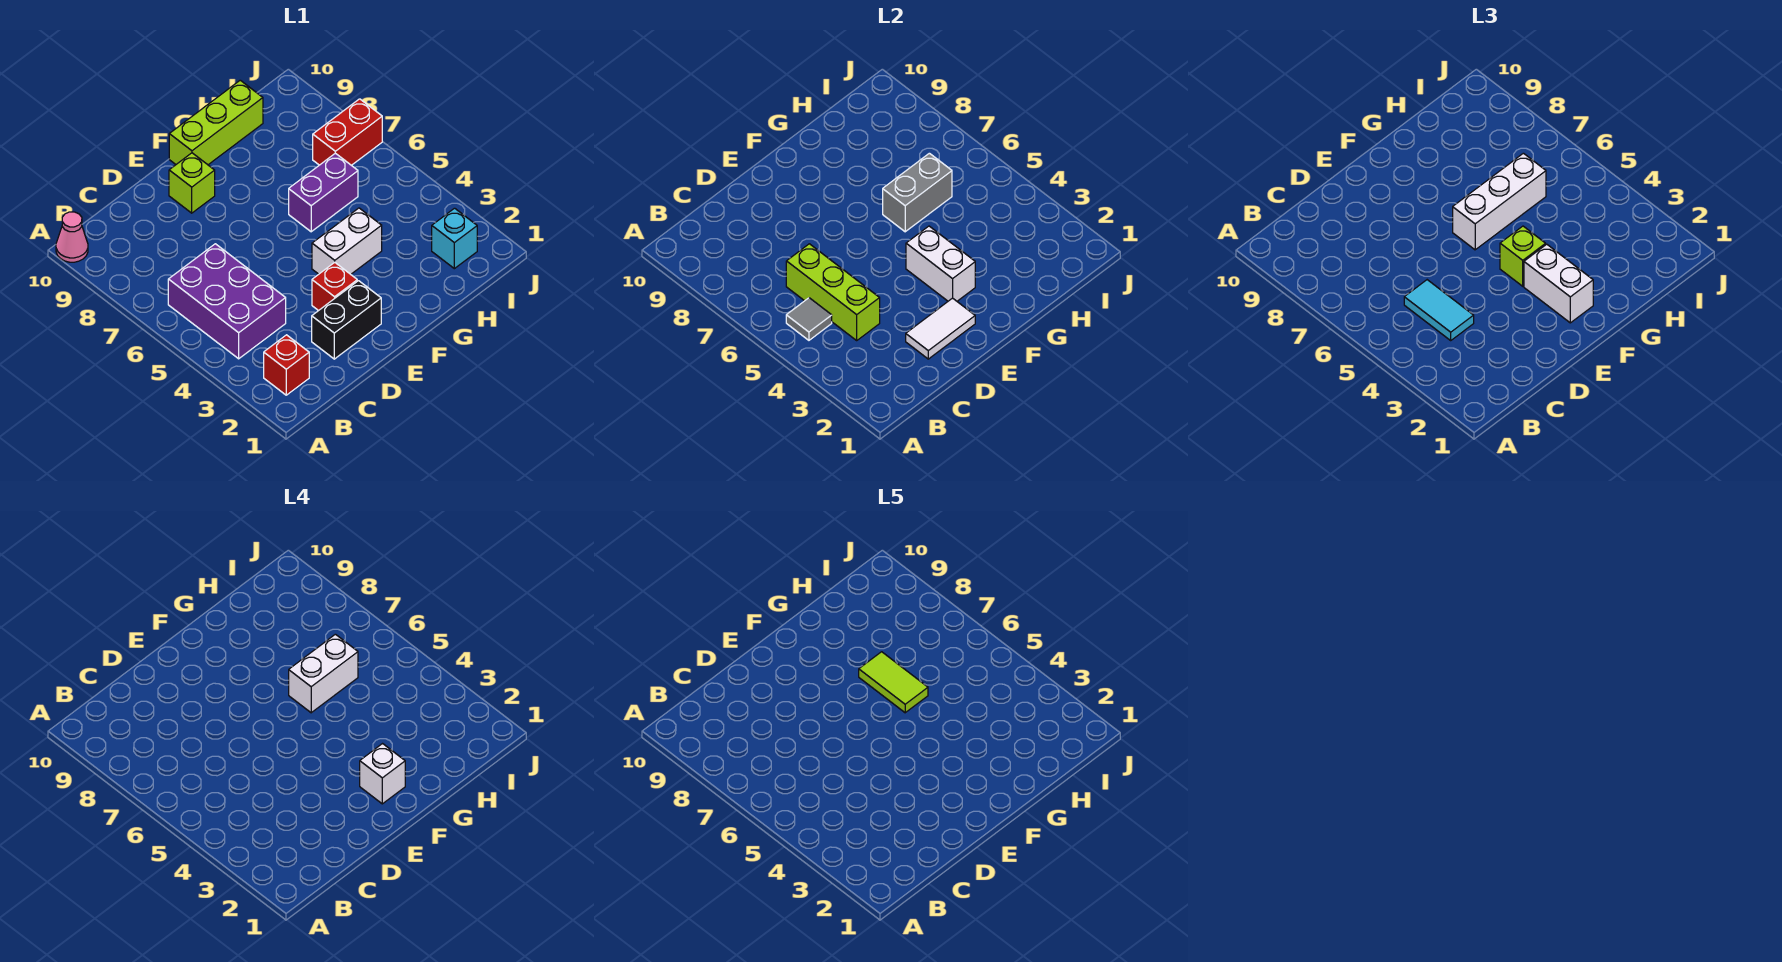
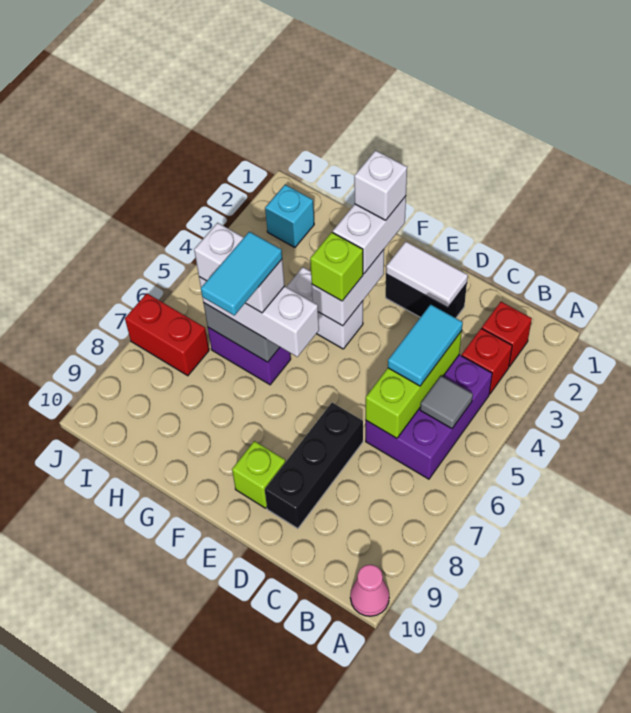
none -> black brick D7:D9 level 1
red brick E3 level 1 -> red brick B3 level 1
lime brick F10:H10 level 1 -> none
lime tile G6:G7 level 5 -> cyan tile G6:G7 level 5

